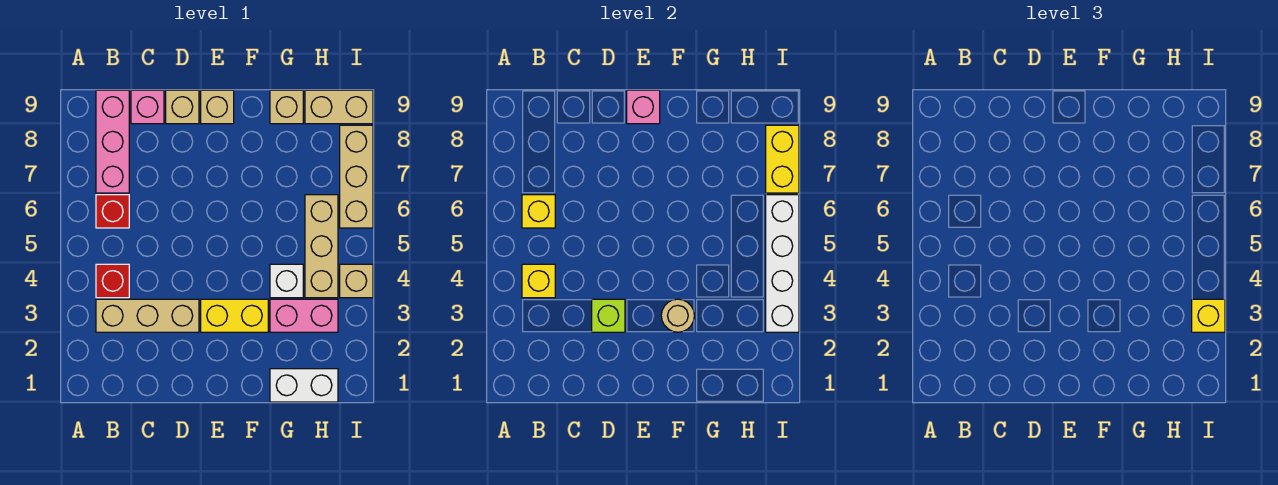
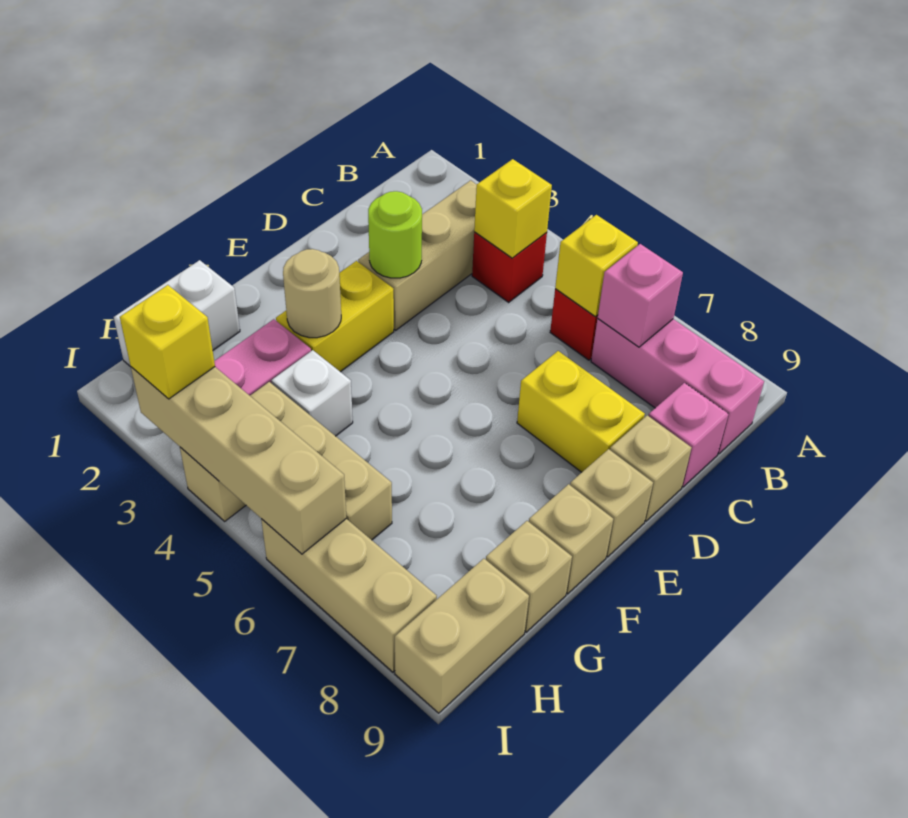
lime brick D3 level 2 -> lime round brick D3 level 2
pink brick E9 level 2 -> pink brick B7 level 2
none -> tan brick F9 level 1
white brick I3:I6 level 2 -> tan brick I3:I6 level 2
yellow brick I7:I8 level 2 -> yellow brick D7:D8 level 1

